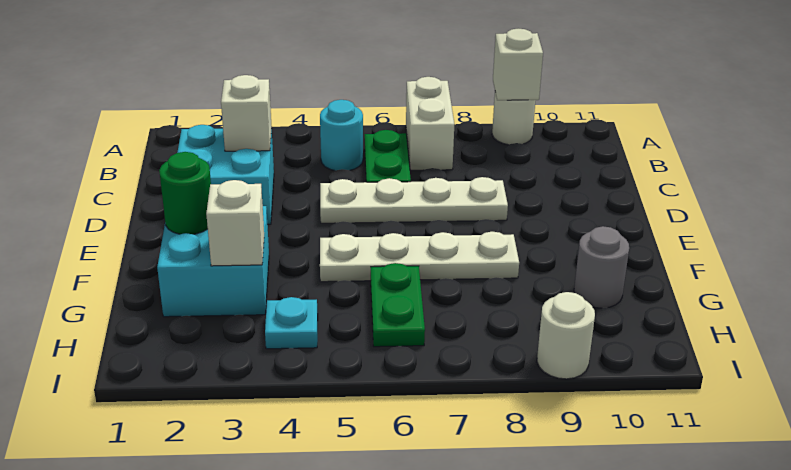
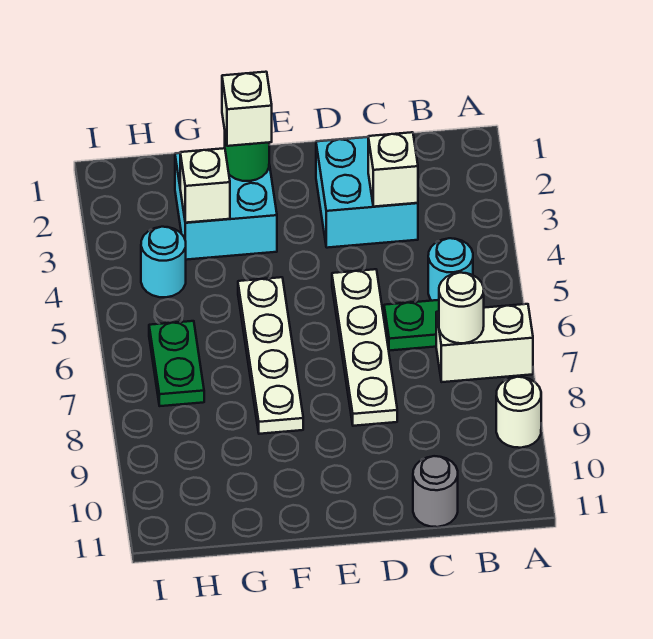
white brick A9 level 2 -> white brick F2 level 3
green plate G6:H6 level 1 -> green plate H6:H7 level 1
grey round brick G10 level 1 -> grey round brick C11 level 1
cyan plate H4 level 1 -> cyan round brick H4 level 1
white round brick I9 level 1 -> white round brick B7 level 2

